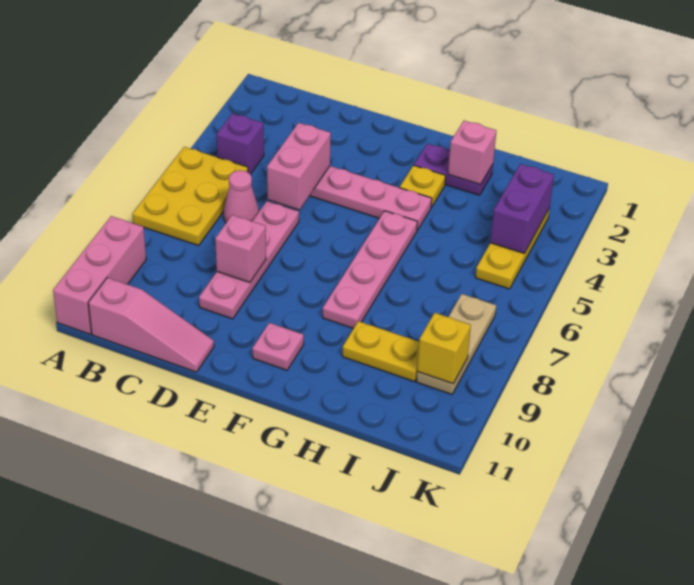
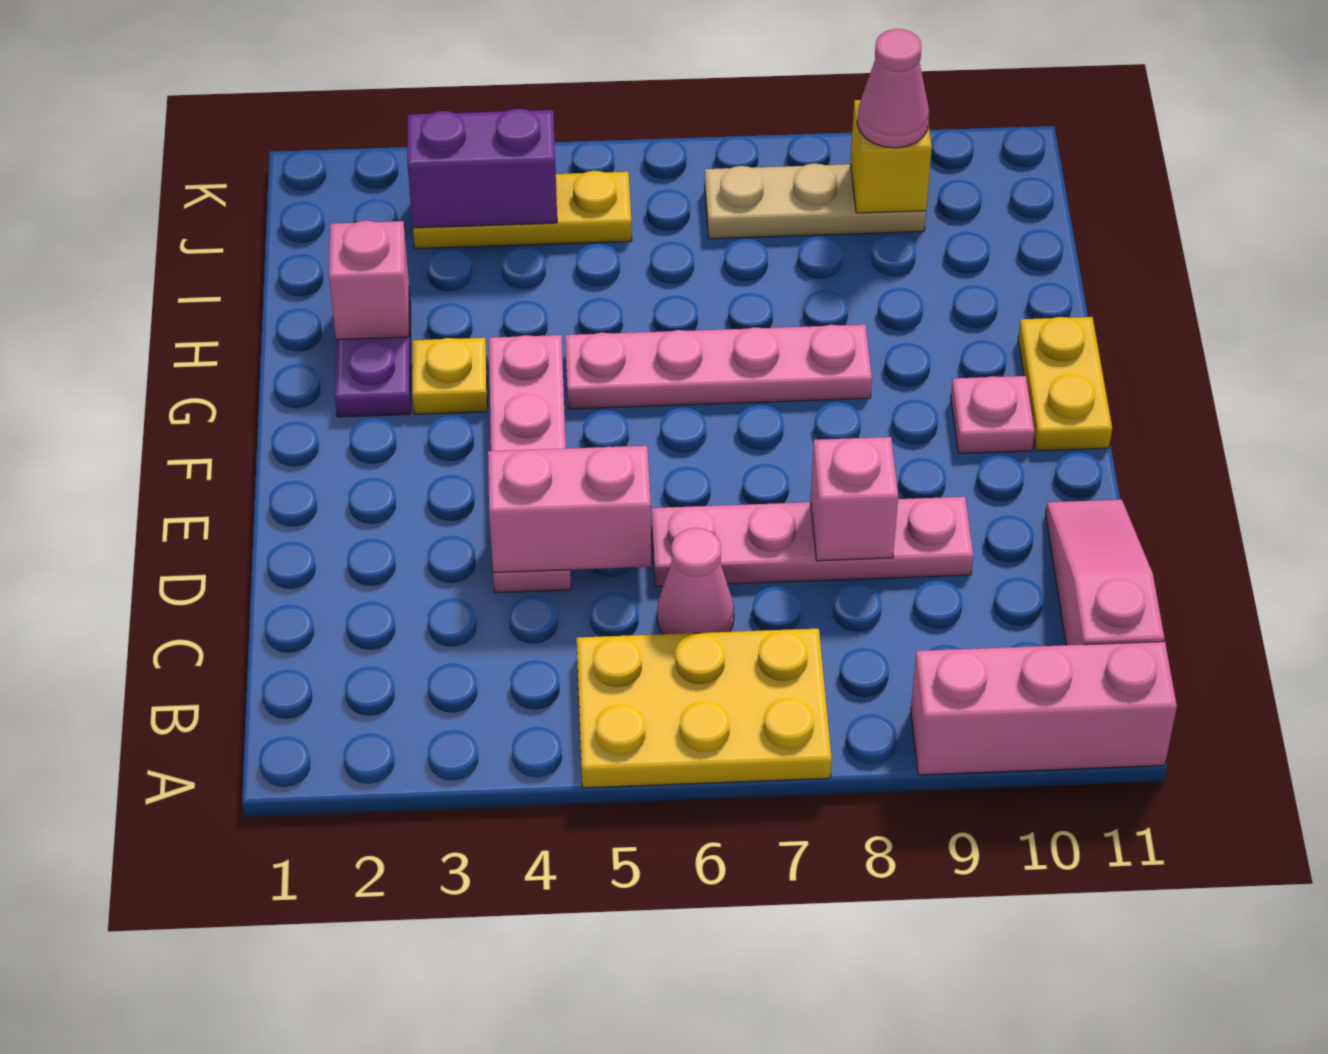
purple brick B4 level 1 -> none
yellow plate H9:I9 level 1 -> yellow plate F11:G11 level 1
none -> pink cone J9 level 3

